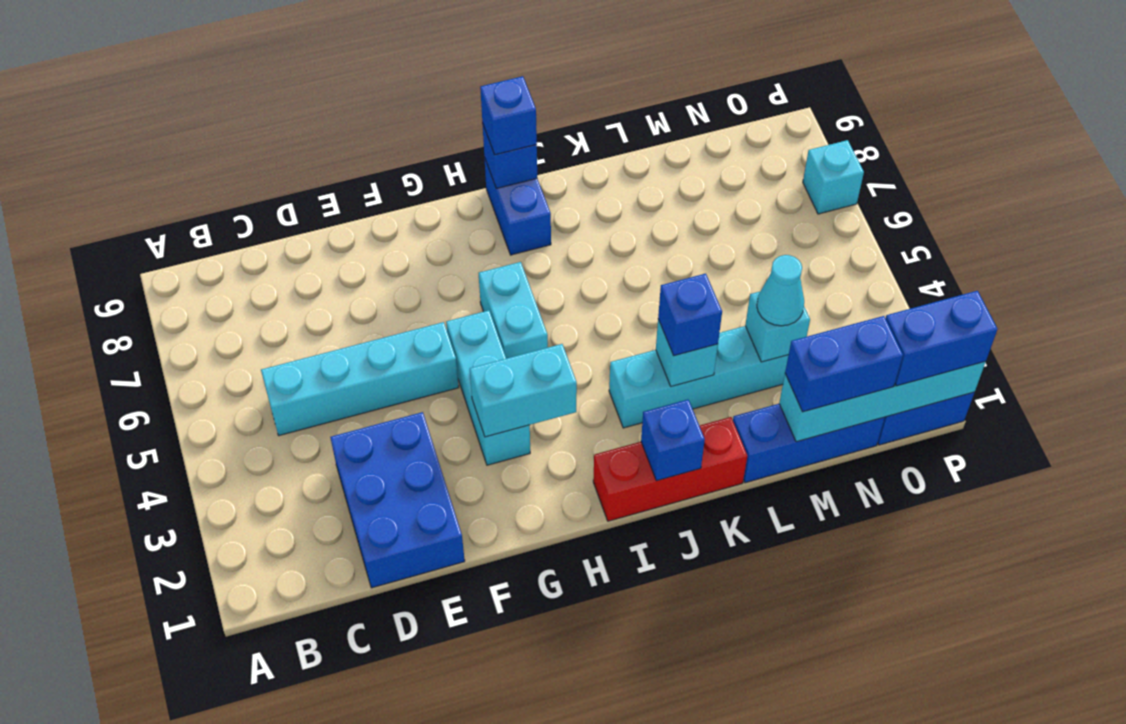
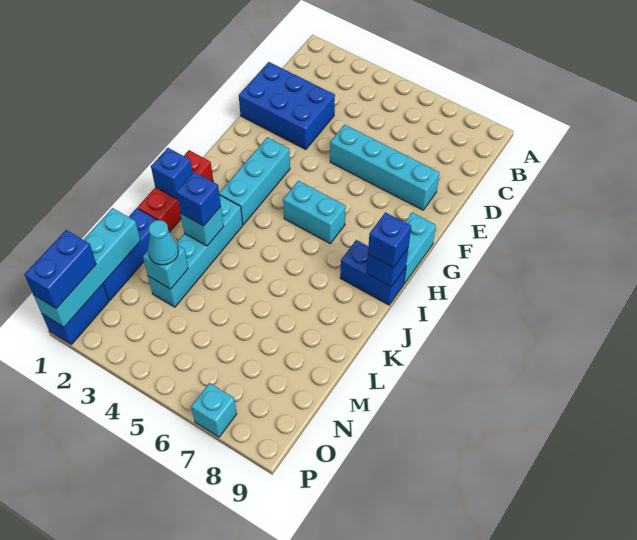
cyan brick C5:F5 level 1 -> cyan brick E5:E8 level 1
cyan brick G3:G5 level 1 -> cyan brick G3:I3 level 1
cyan brick G3:H3 level 2 -> cyan brick G9:H9 level 1
blue brick M1:N1 level 3 -> none

